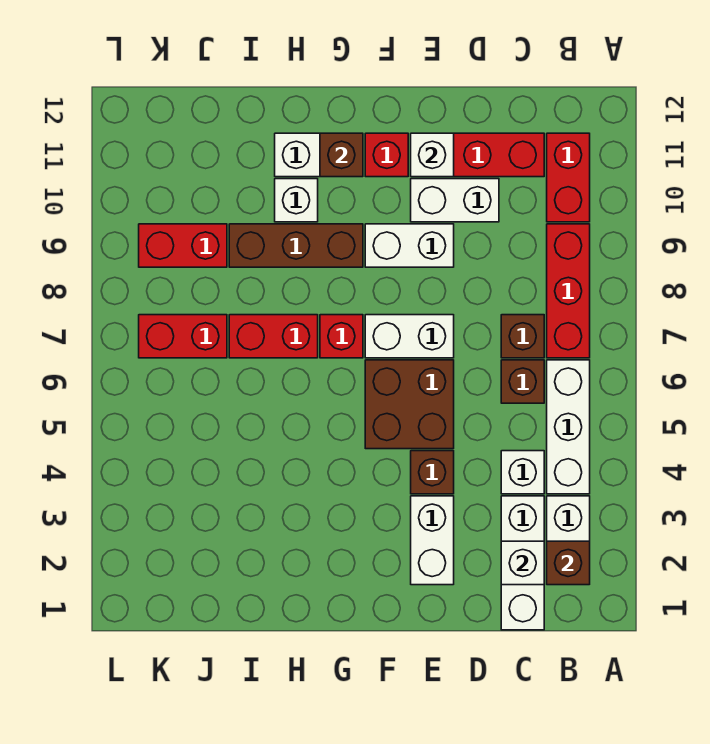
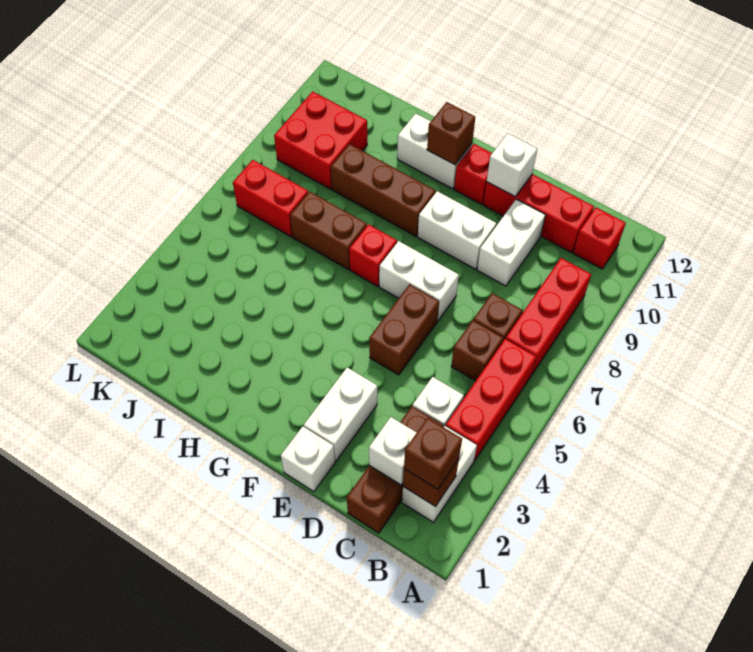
white brick B4:B6 level 1 -> red brick B4:B6 level 1
red brick B10:B11 level 1 -> red brick B11 level 1
white brick C1:C3 level 1 -> brown brick C1:C3 level 1
white brick D10:E10 level 1 -> white brick D9:D10 level 1
brown brick E4 level 1 -> brown brick B2 level 3
brown brick E5:F6 level 1 -> brown brick E5:E6 level 1
red brick H7:I7 level 1 -> brown brick H7:I7 level 1
white brick H10 level 1 -> white brick E1 level 1
red brick J9:K9 level 1 -> red brick J9:K10 level 1

